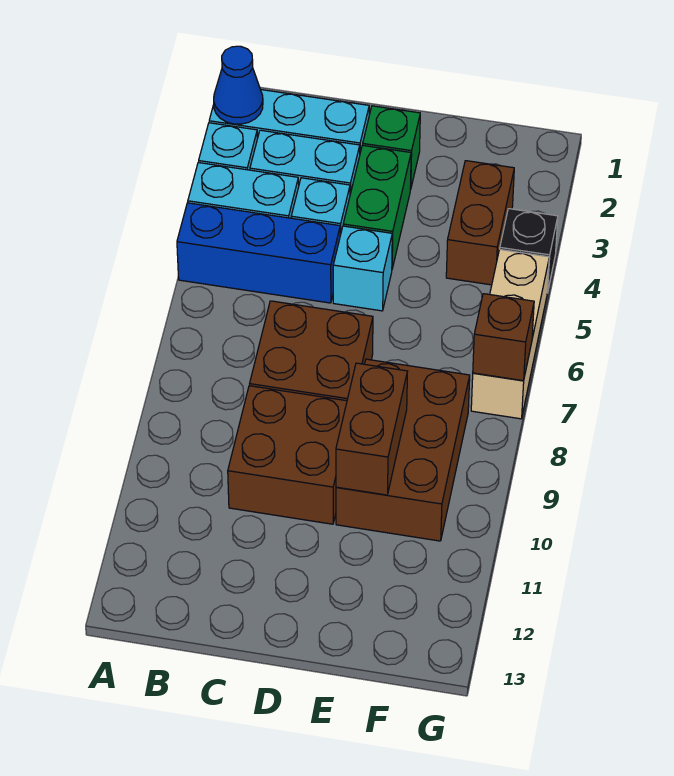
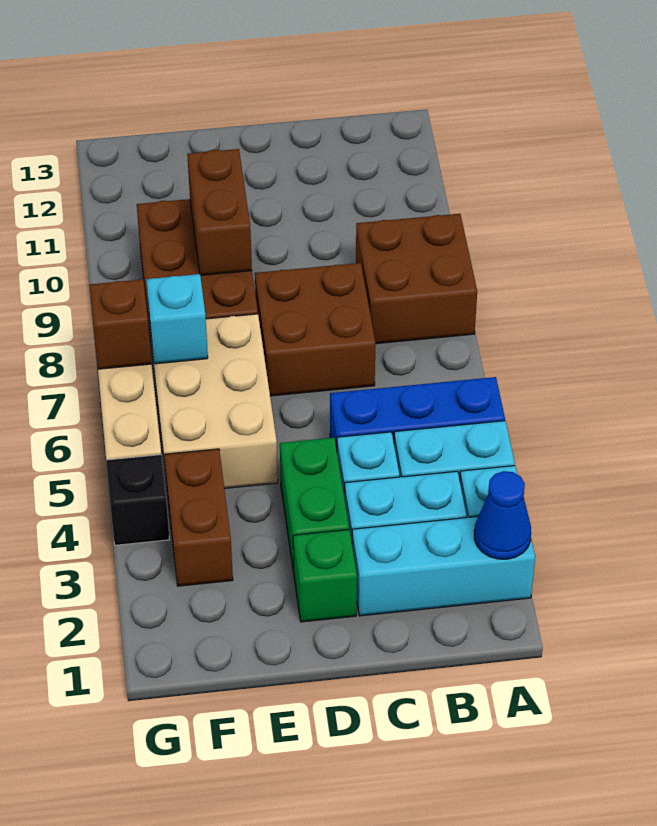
brown brick C9:D10 level 1 -> brown brick A8:B9 level 1
cyan brick D5 level 1 -> cyan brick F7 level 2
none -> tan brick E5:F7 level 1

